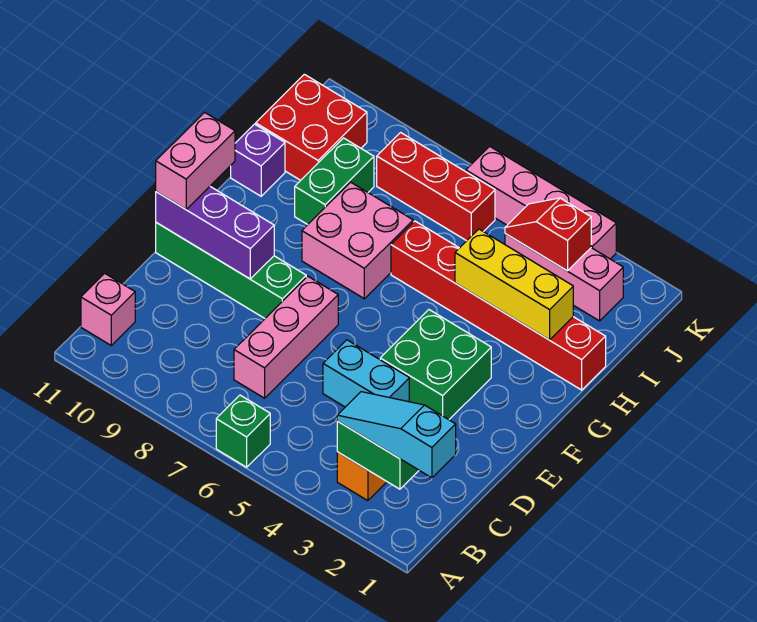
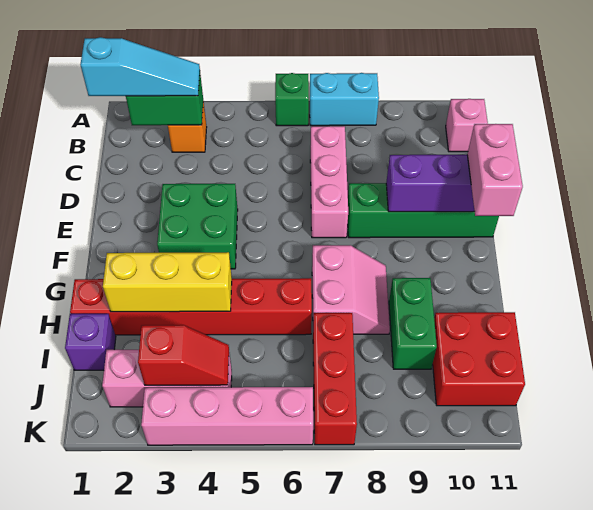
cyan brick D4:D5 level 1 -> cyan brick A7:A8 level 1
pink brick G7:H8 level 1 -> pink slope G7:H8 level 1 top 7
purple brick H11 level 1 -> purple brick I1 level 1
red brick J6:J8 level 1 -> red brick I7:K7 level 1

